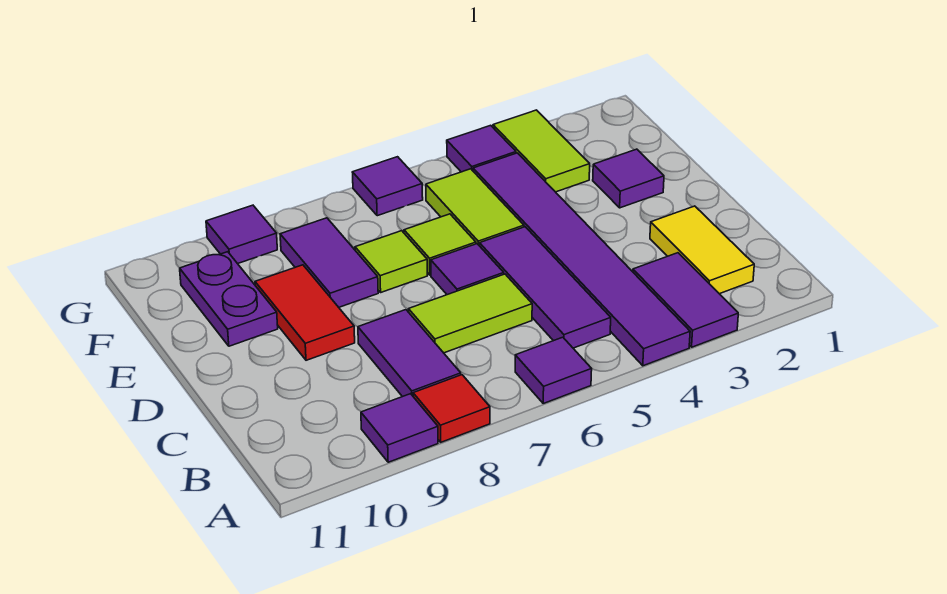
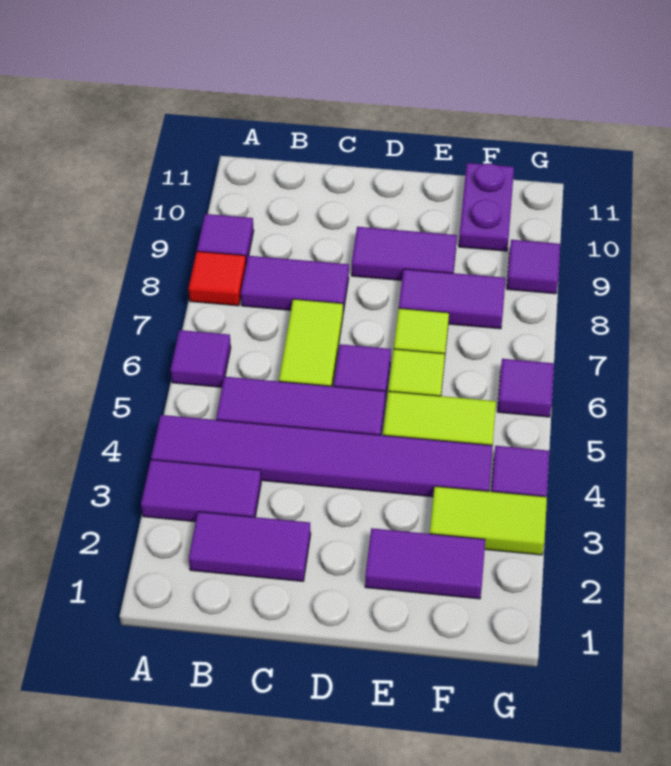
yellow tile B2:C2 level 1 -> purple tile B2:C2 level 1
red tile D9:E9 level 1 -> purple tile D9:E9 level 1
purple tile E2 level 1 -> purple tile E2:F2 level 1
purple plate E10:F10 level 1 -> purple plate F10:F11 level 1

